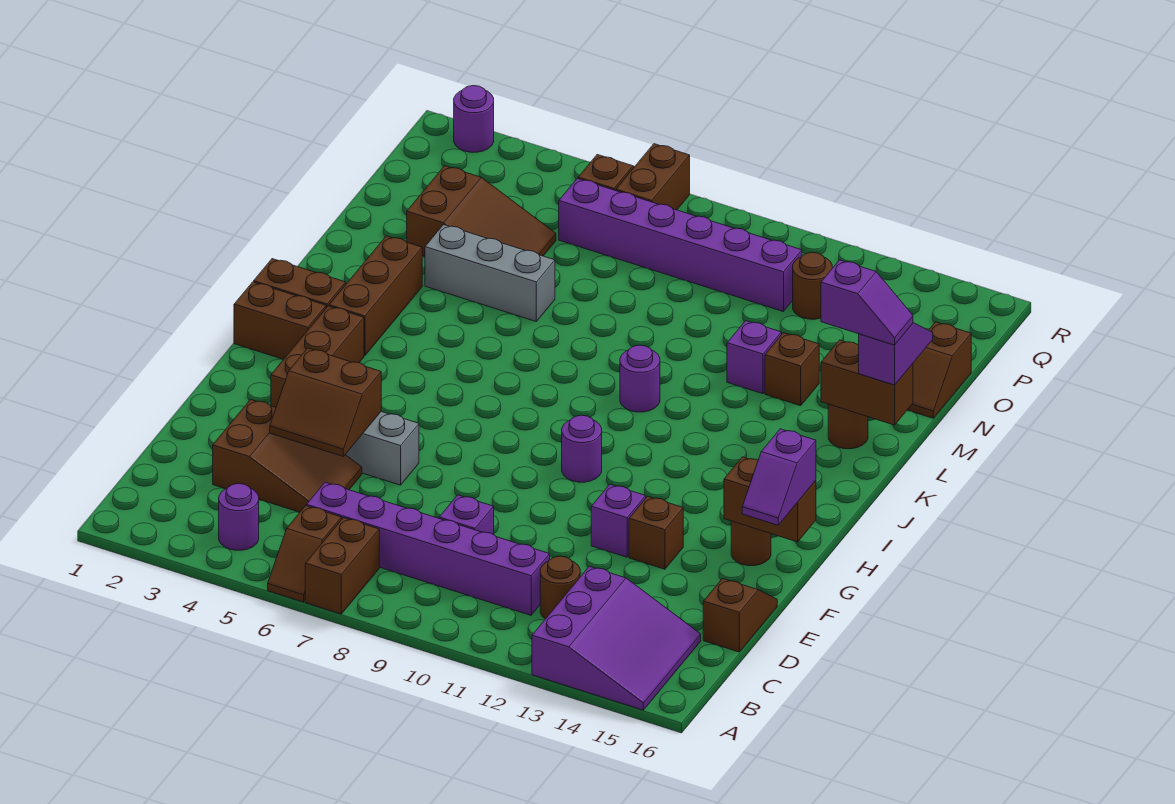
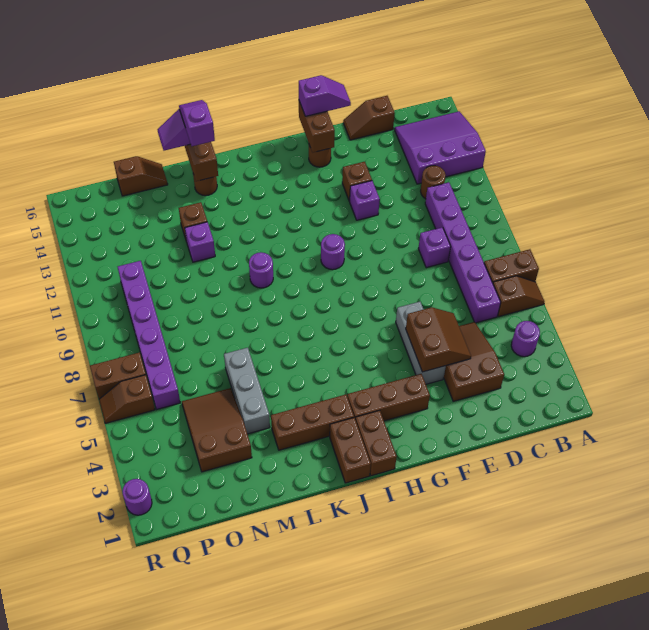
brown round brick P12 level 1 -> none

